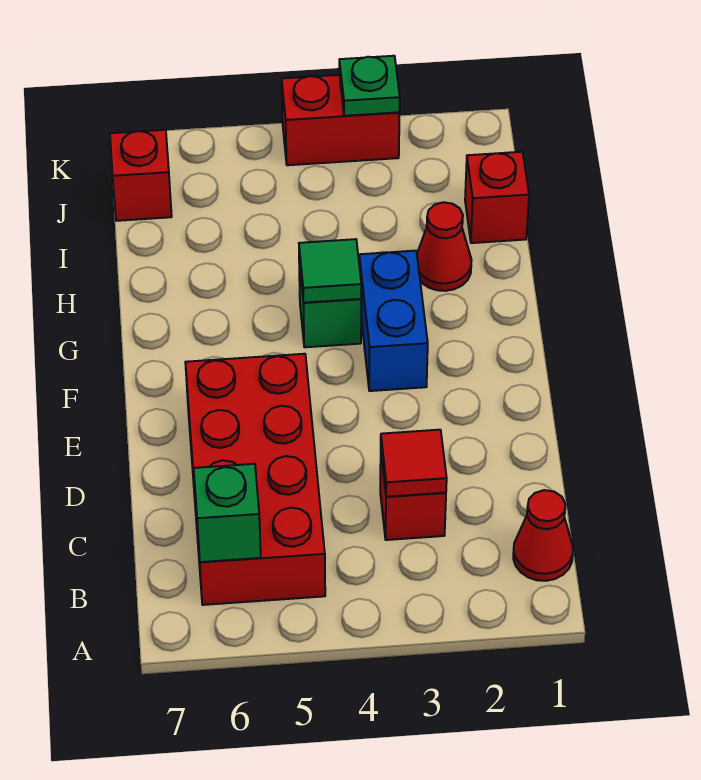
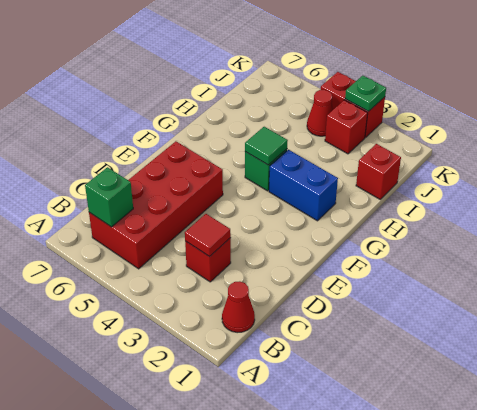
blue brick F3:G3 level 1 -> blue brick G2:G3 level 1
red cone H2 level 1 -> red cone J4 level 1
red brick J7 level 1 -> red brick J3 level 1

